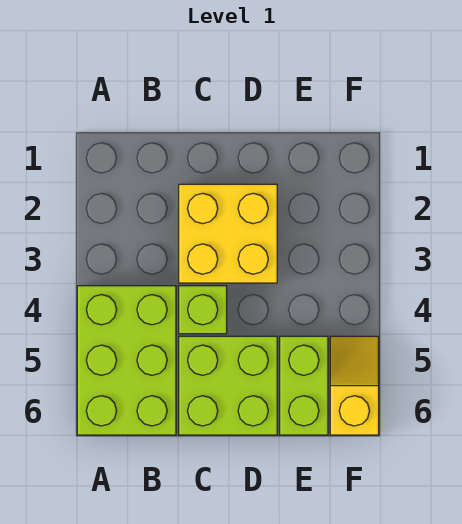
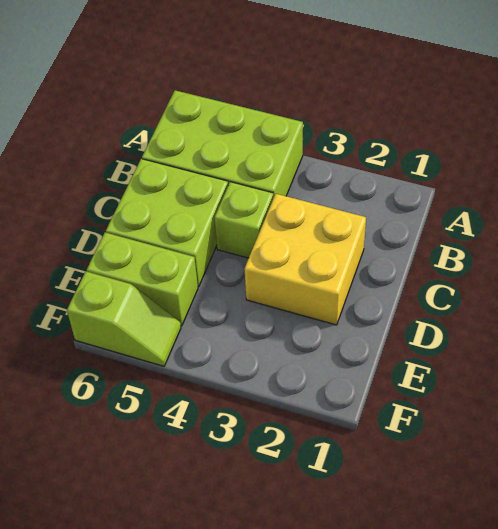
yellow slope F5:F6 level 1 top 6 -> lime slope F5:F6 level 1 top 6

